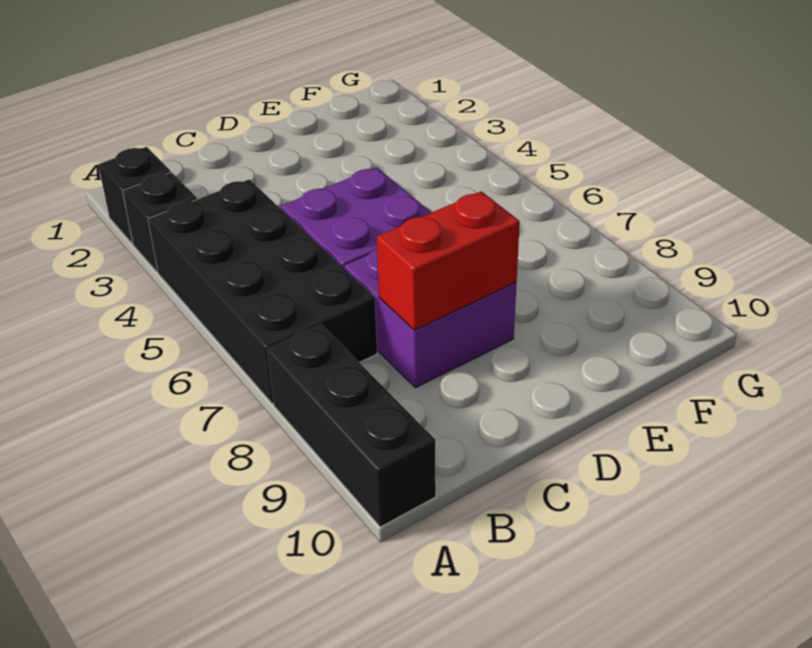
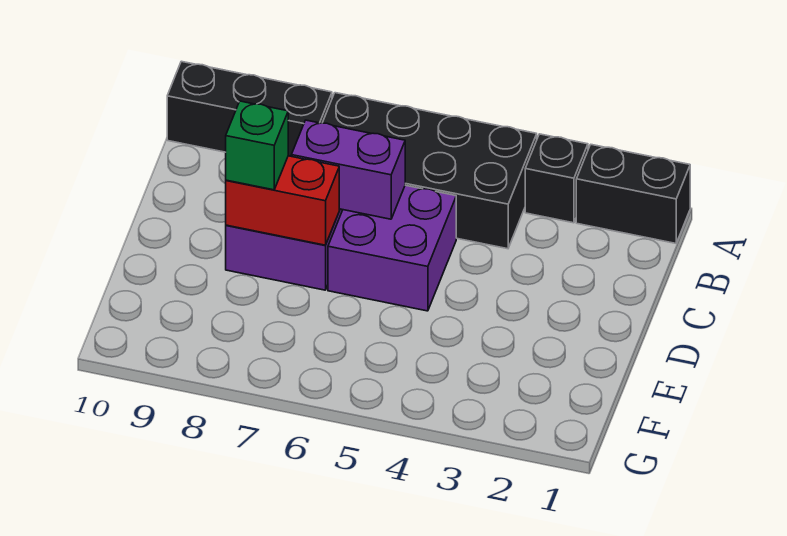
black brick A2 level 1 -> black brick A1:A2 level 1
none -> purple brick C6:C7 level 2
red brick C8:D8 level 2 -> red brick D7:D8 level 2
none -> green brick D8 level 3

